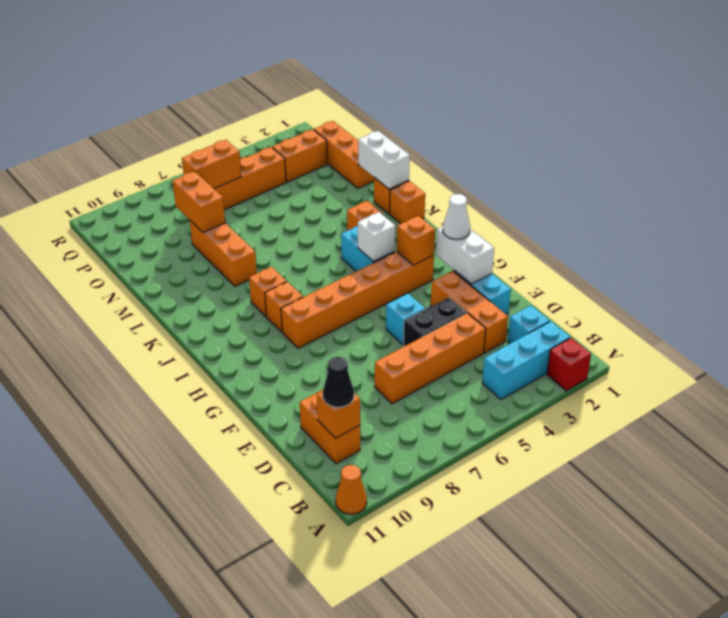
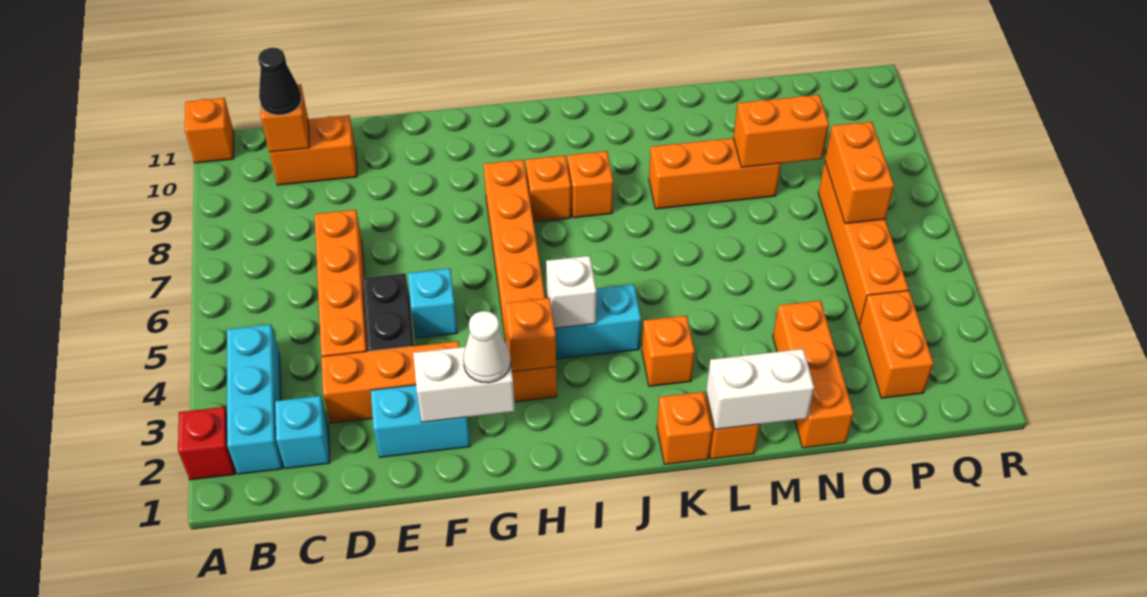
orange cone A11 level 1 -> orange brick A11 level 1
orange brick N1:P1 level 1 -> orange brick N1:N3 level 1

